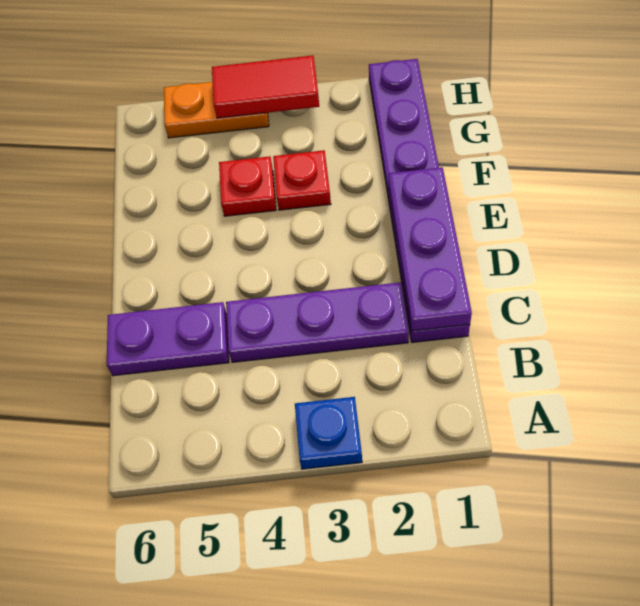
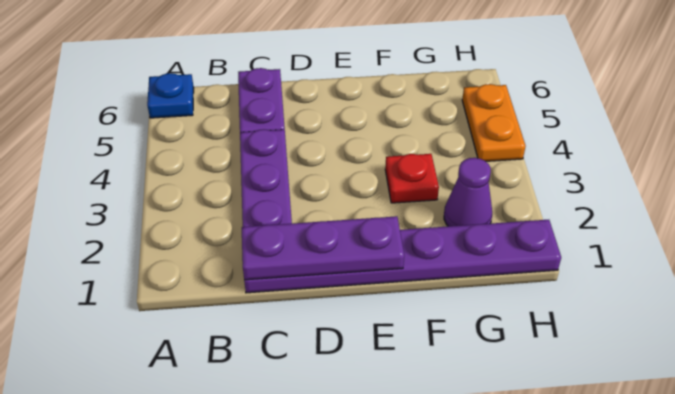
blue plate A3 level 1 -> blue plate A6 level 1
red plate F4 level 1 -> none
none -> purple cone G2 level 1
red tile H3:H4 level 2 -> none

